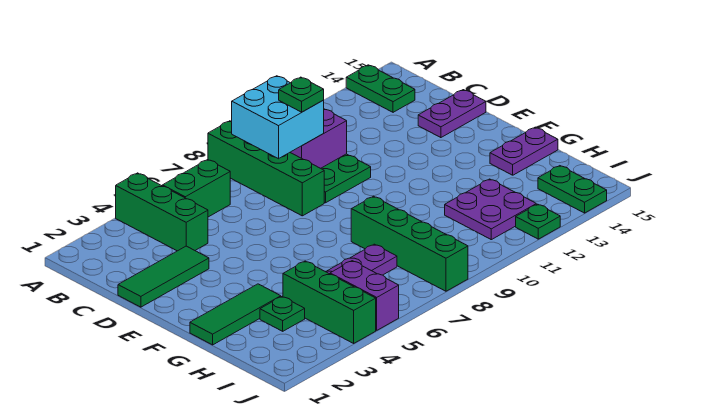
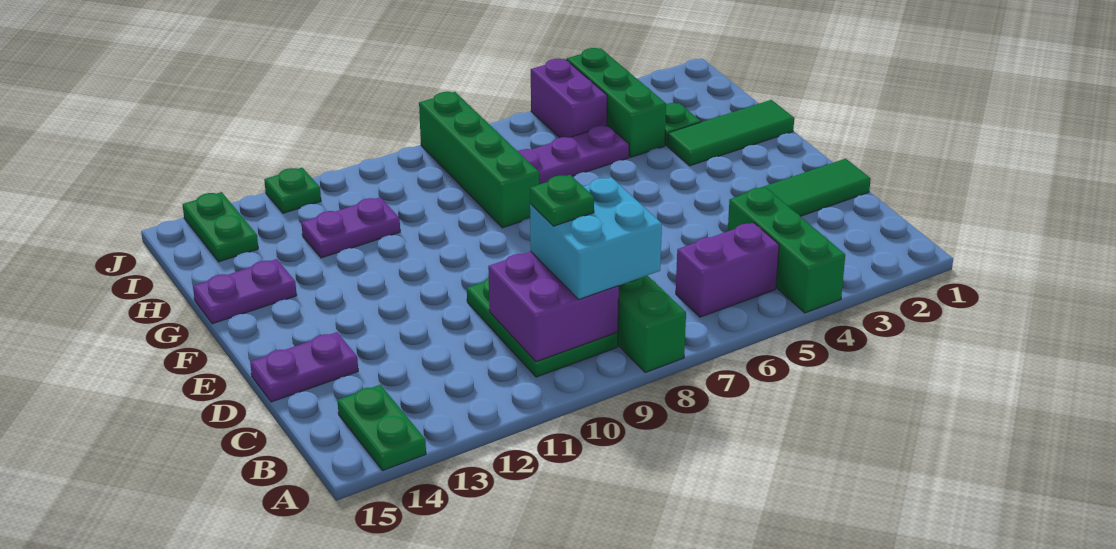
green brick B5:B6 level 1 -> purple brick B5:B6 level 1
purple plate H11:I12 level 1 -> purple plate H11:H12 level 1

